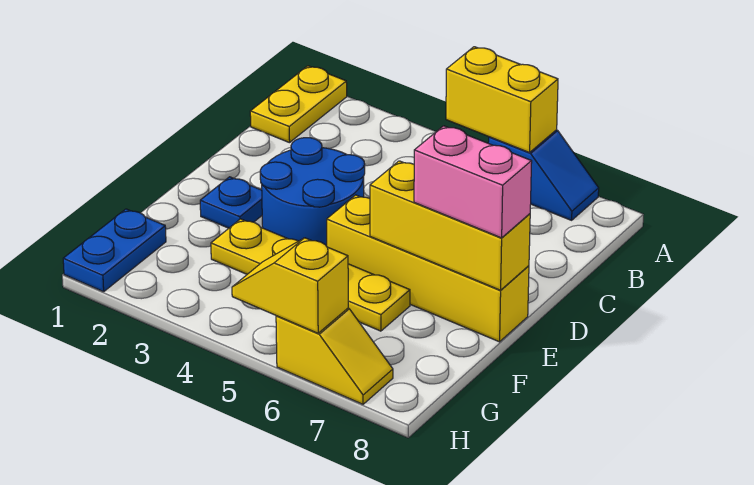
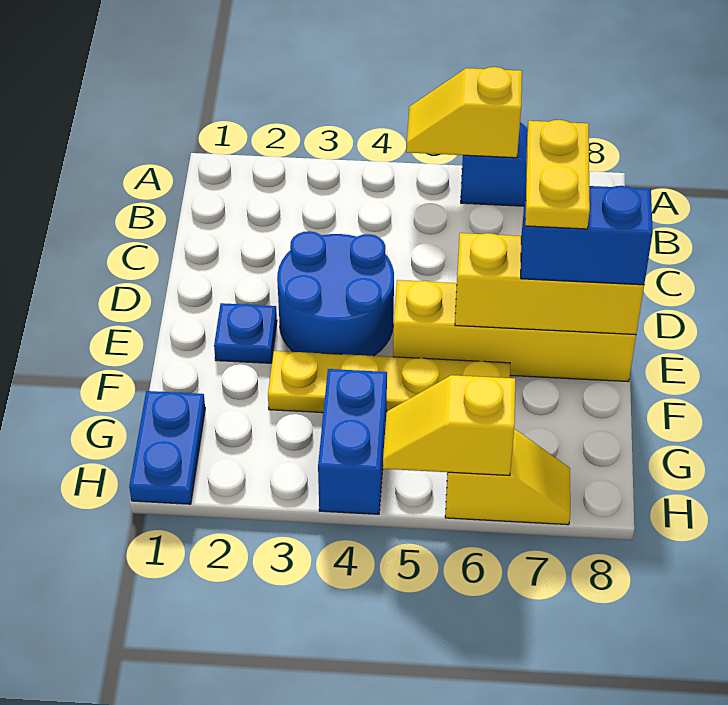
yellow plate A1:B1 level 1 -> yellow plate D7:E7 level 4
yellow brick A5:A6 level 2 -> yellow slope A5:A6 level 2 top 6
pink brick E7:E8 level 3 -> blue brick E7:E8 level 3
none -> blue brick G4:H4 level 1

